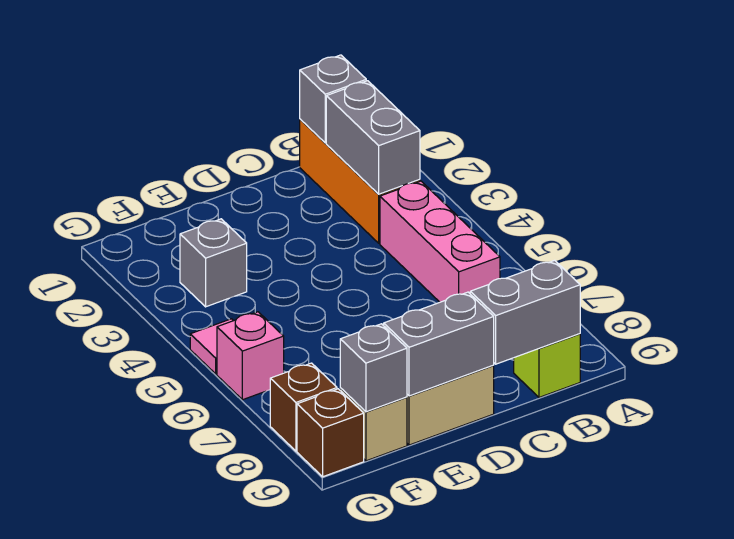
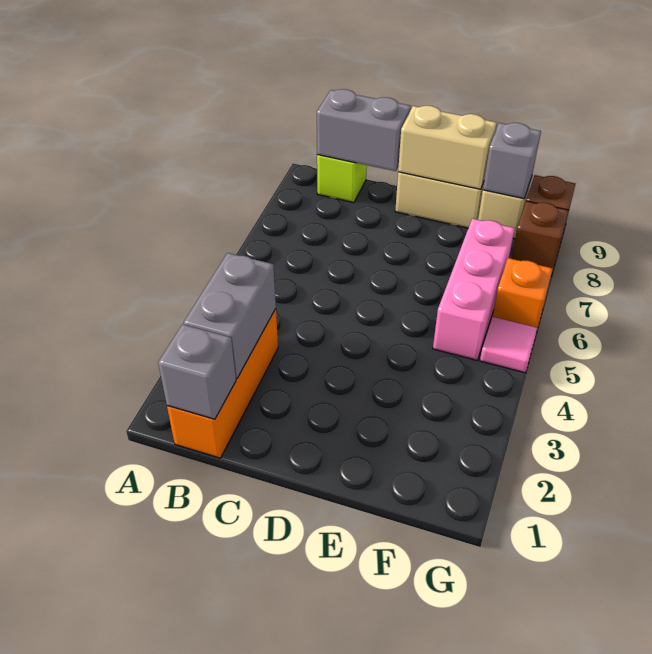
pink brick B4:B6 level 1 -> pink brick F5:F7 level 1
grey brick D9:E9 level 2 -> tan brick D9:E9 level 2
grey brick F3 level 1 -> none
pink brick G6 level 1 -> orange brick G6 level 1

